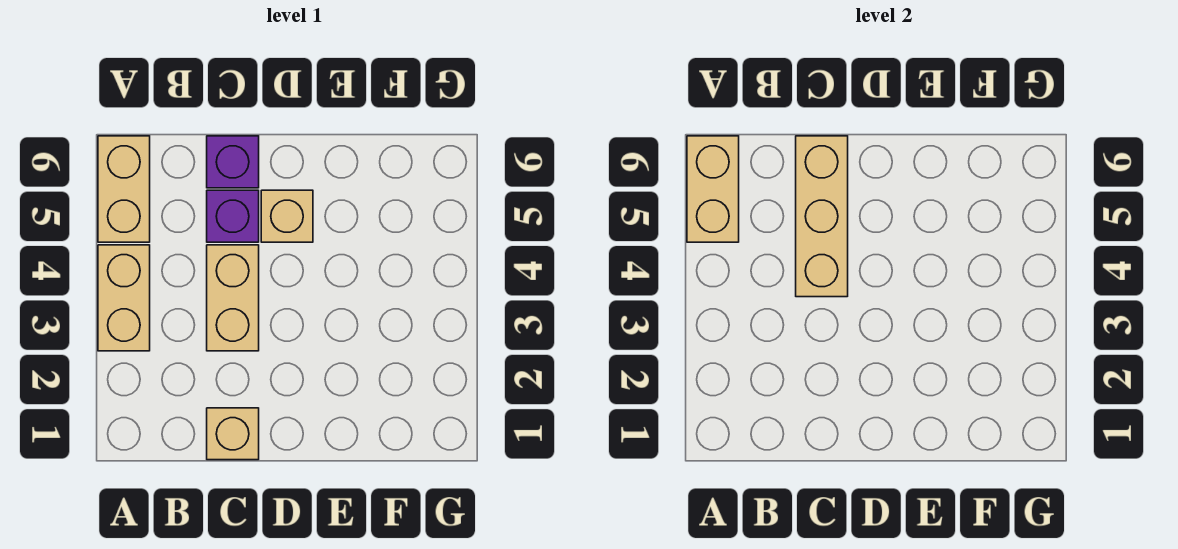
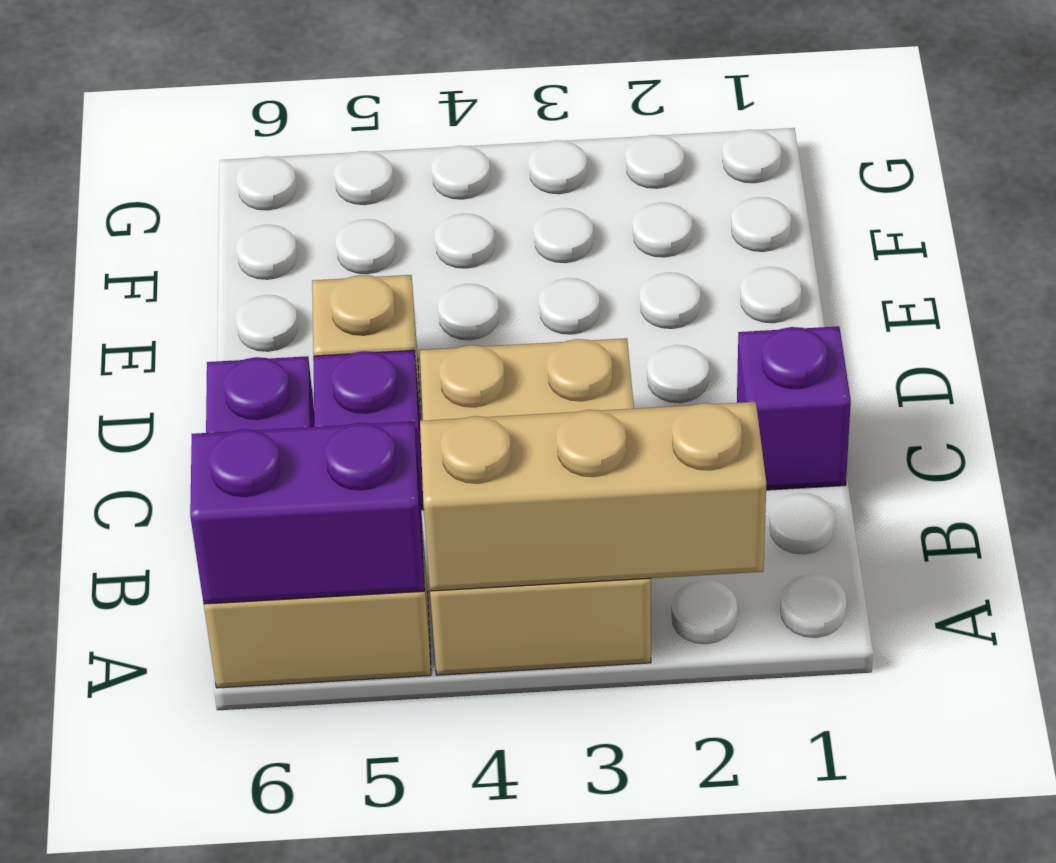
tan brick A5:A6 level 2 -> purple brick A5:A6 level 2
tan brick C1 level 1 -> purple brick C1 level 1
tan brick C4:C6 level 2 -> tan brick A2:A4 level 2

